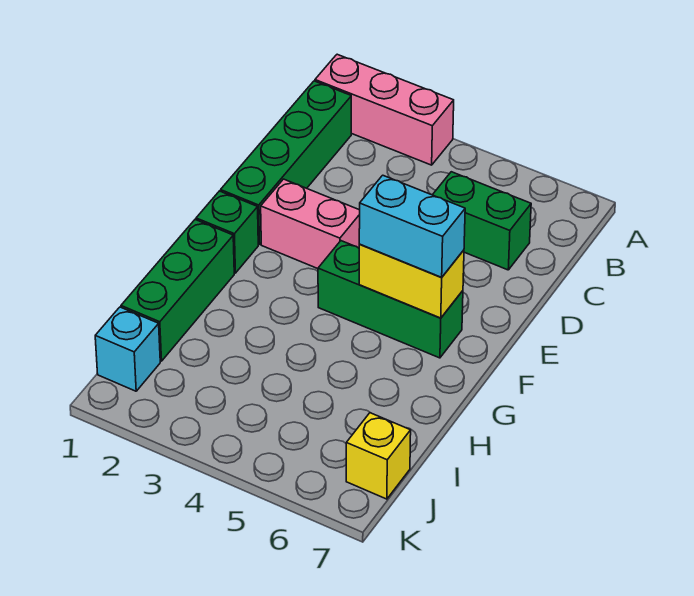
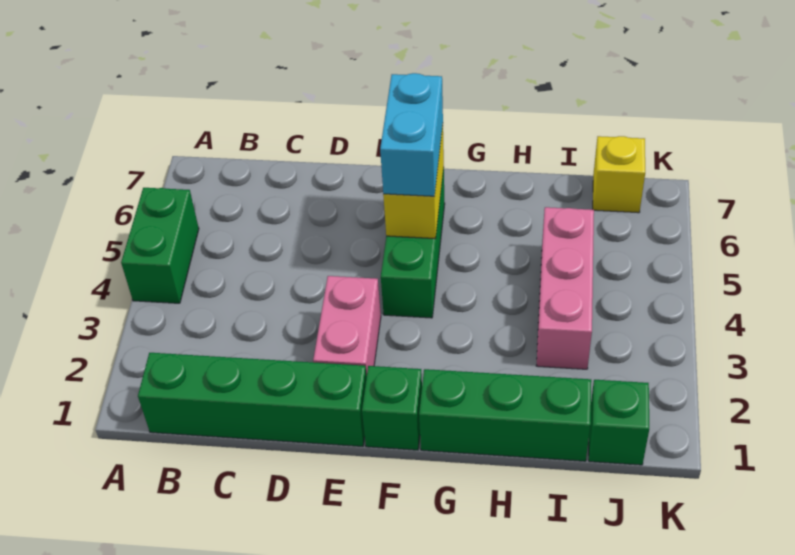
pink brick A1:A3 level 1 -> pink brick I3:I5 level 1
green brick C5:C6 level 1 -> green brick A4:A5 level 1
cyan brick J1 level 1 -> green brick J1 level 1

